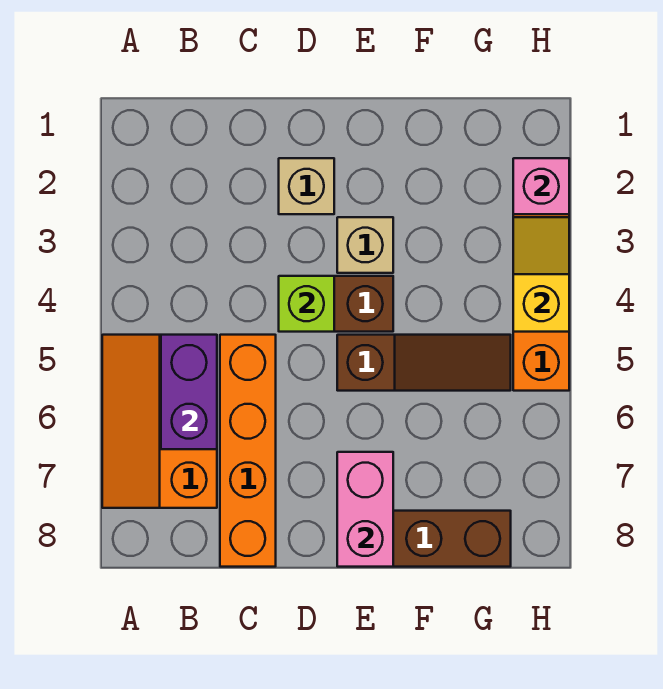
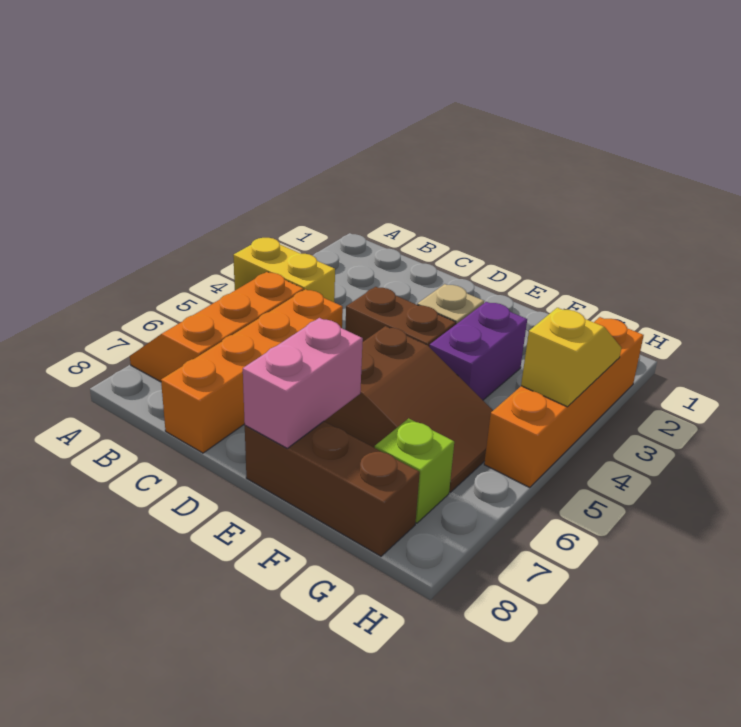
none -> yellow brick A4:B4 level 1
purple brick B5:B6 level 2 -> purple brick F3:F4 level 1
tan brick D2 level 1 -> none
lime brick D4 level 2 -> lime brick G7 level 1
brown slope E5:G5 level 1 top E -> brown slope E5:G6 level 1 top E
pink brick H2 level 2 -> none

